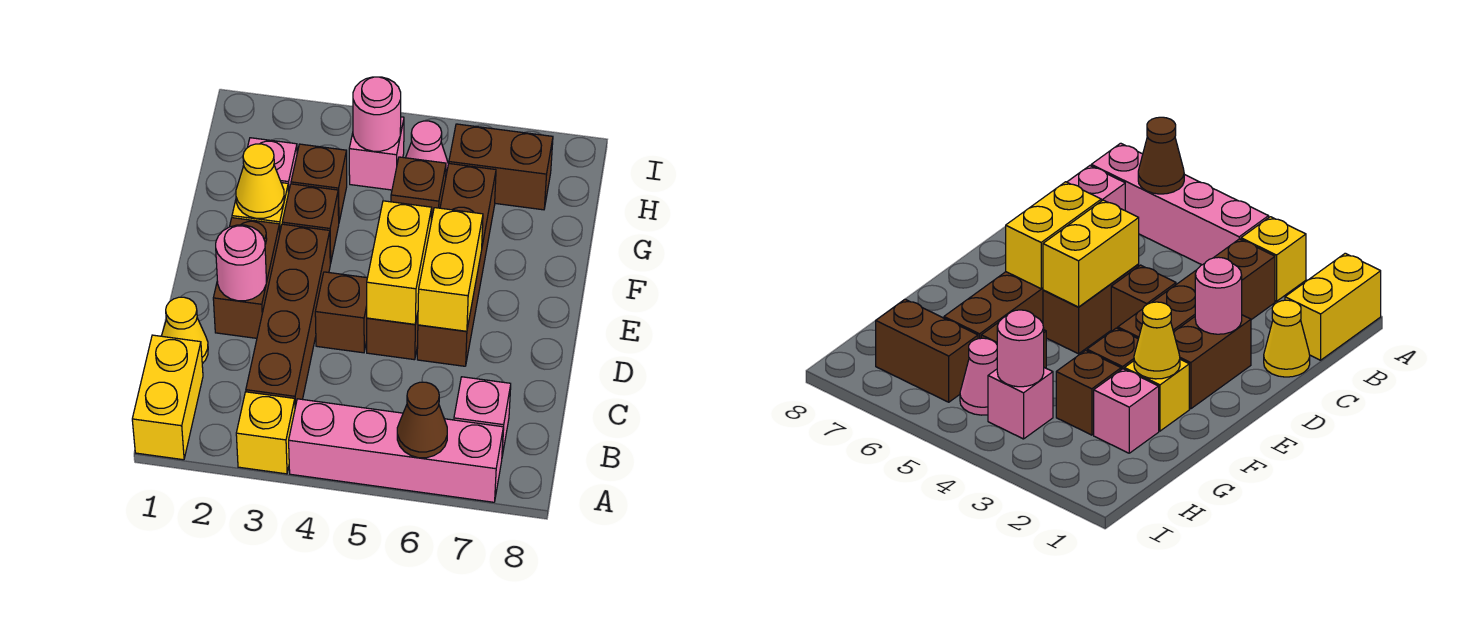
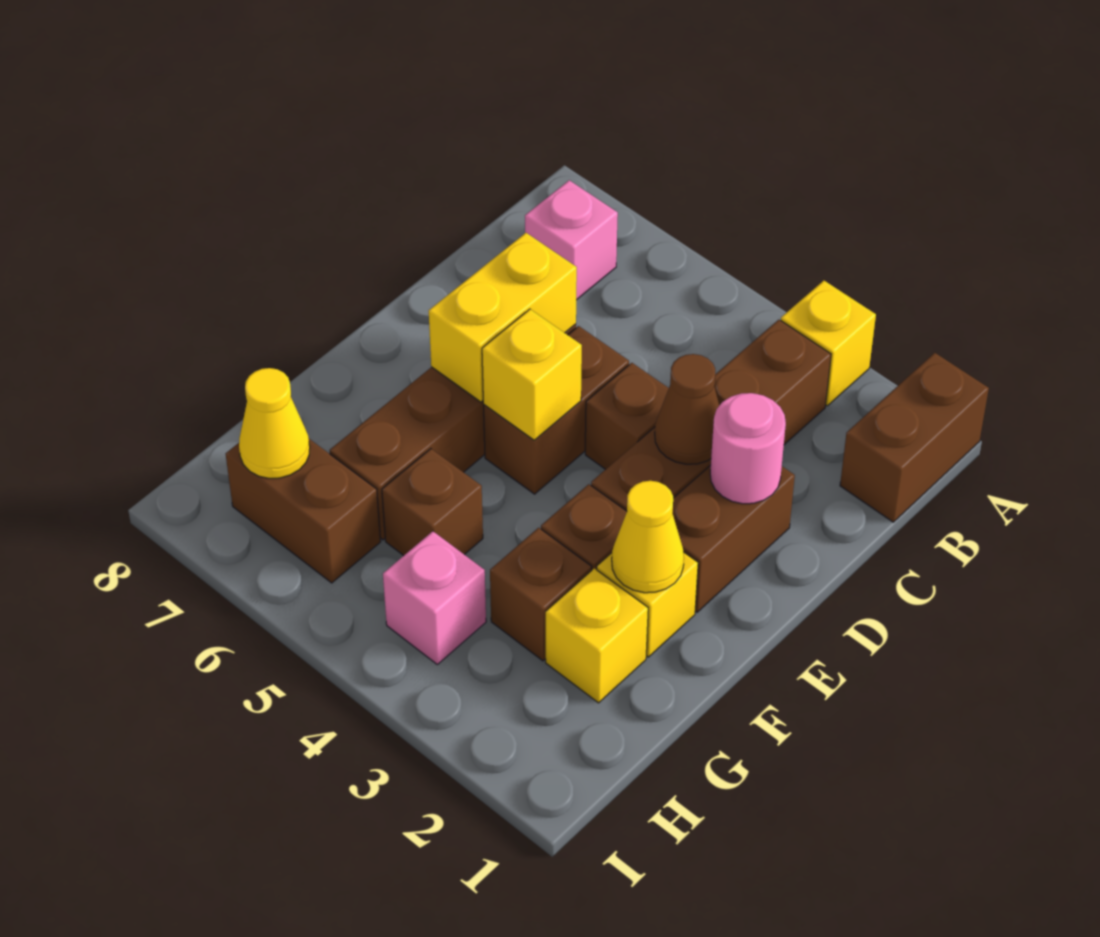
yellow brick A1:B1 level 1 -> brown brick A1:B1 level 1
pink brick A4:A7 level 1 -> none
brown cone A6 level 2 -> brown cone D3 level 2
yellow cone C1 level 1 -> yellow cone H7 level 2
yellow brick D5:E5 level 2 -> yellow brick E5 level 2
pink brick G2 level 1 -> yellow brick G2 level 1
pink round brick H4 level 2 -> none
pink cone H5 level 1 -> none

